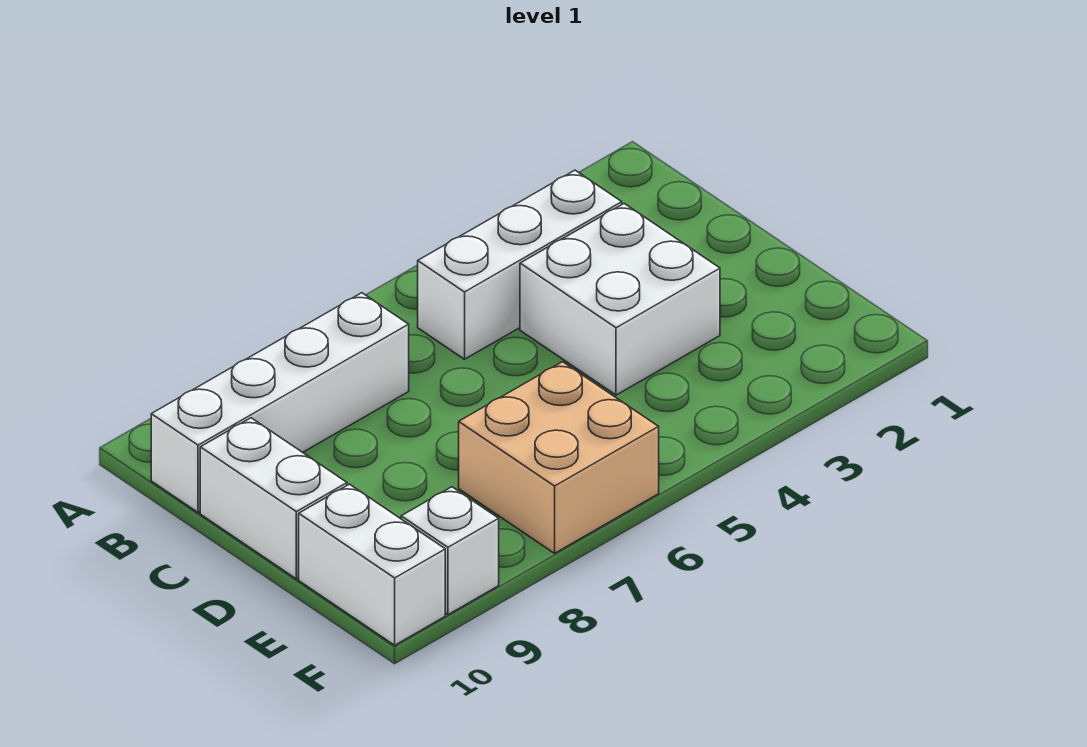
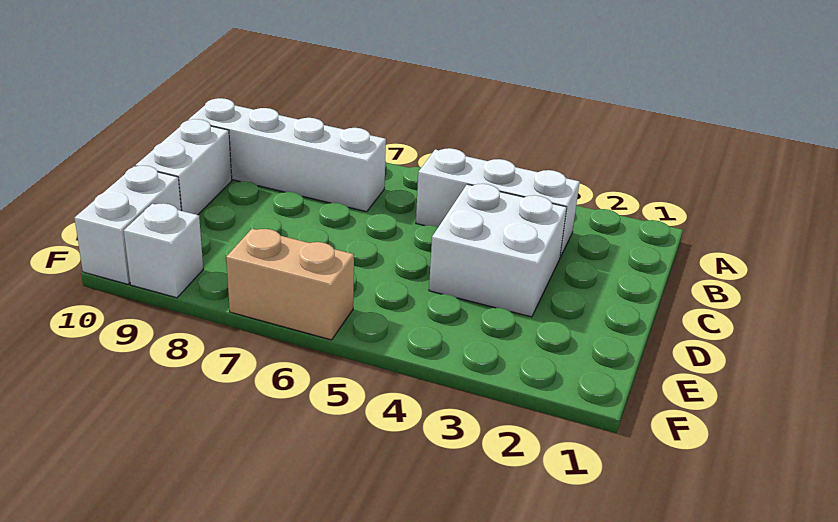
tan brick E6:F7 level 1 -> tan brick F6:F7 level 1

